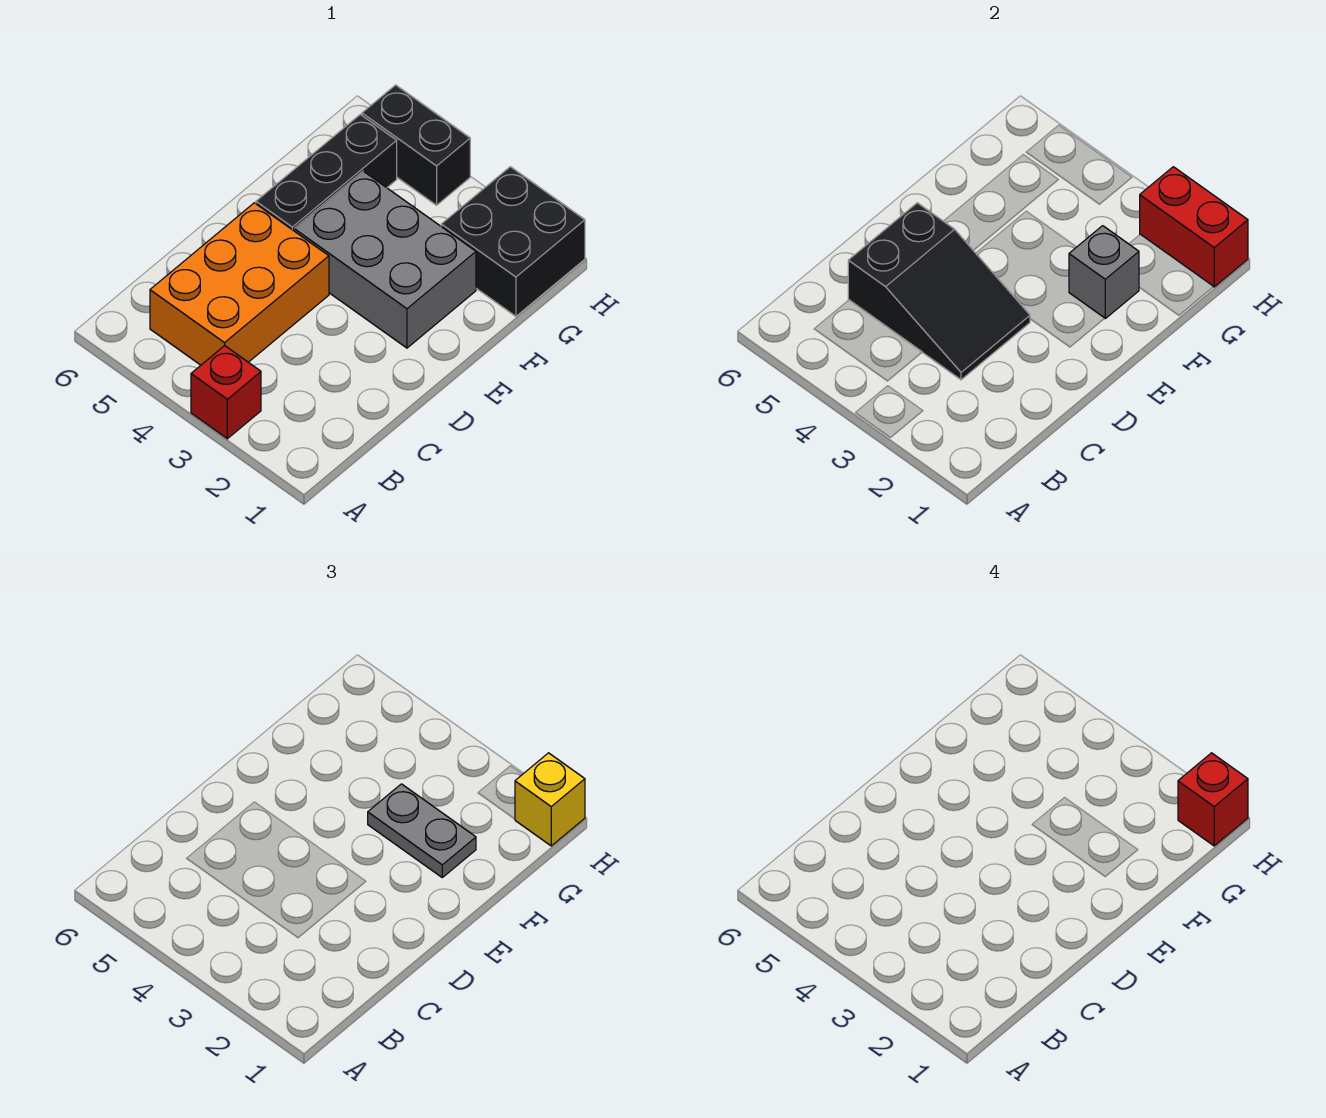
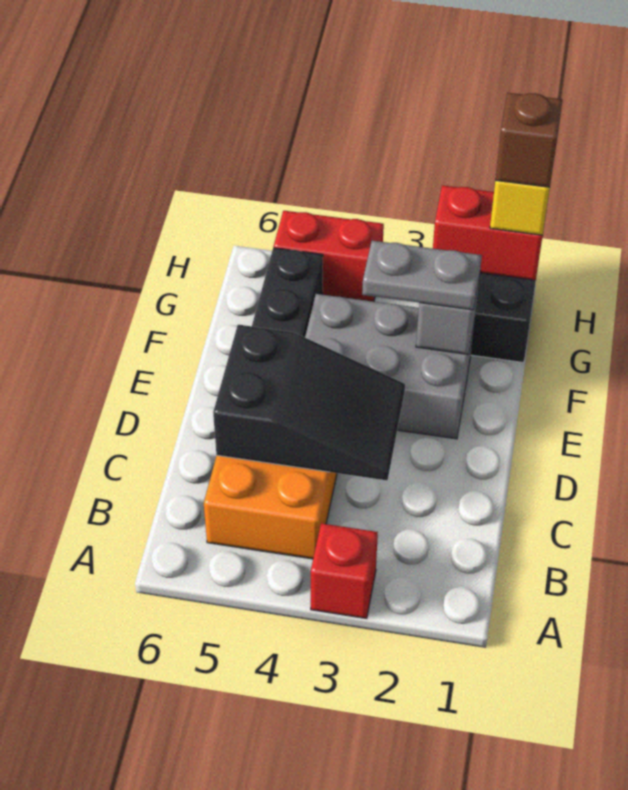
red brick H1 level 4 -> brown brick H1 level 4
black brick H4:H5 level 1 -> red brick H4:H5 level 1

